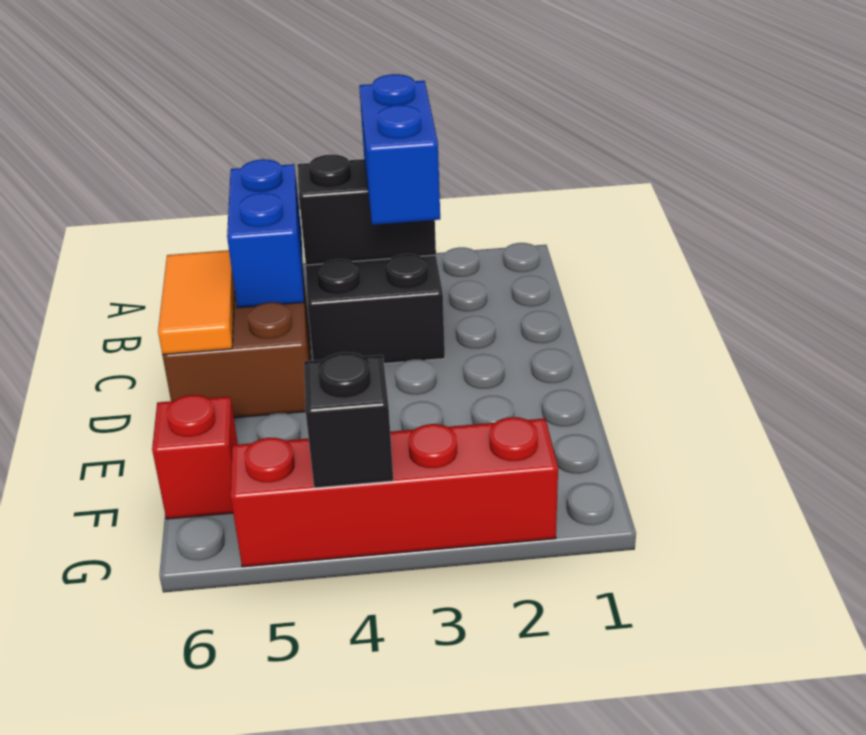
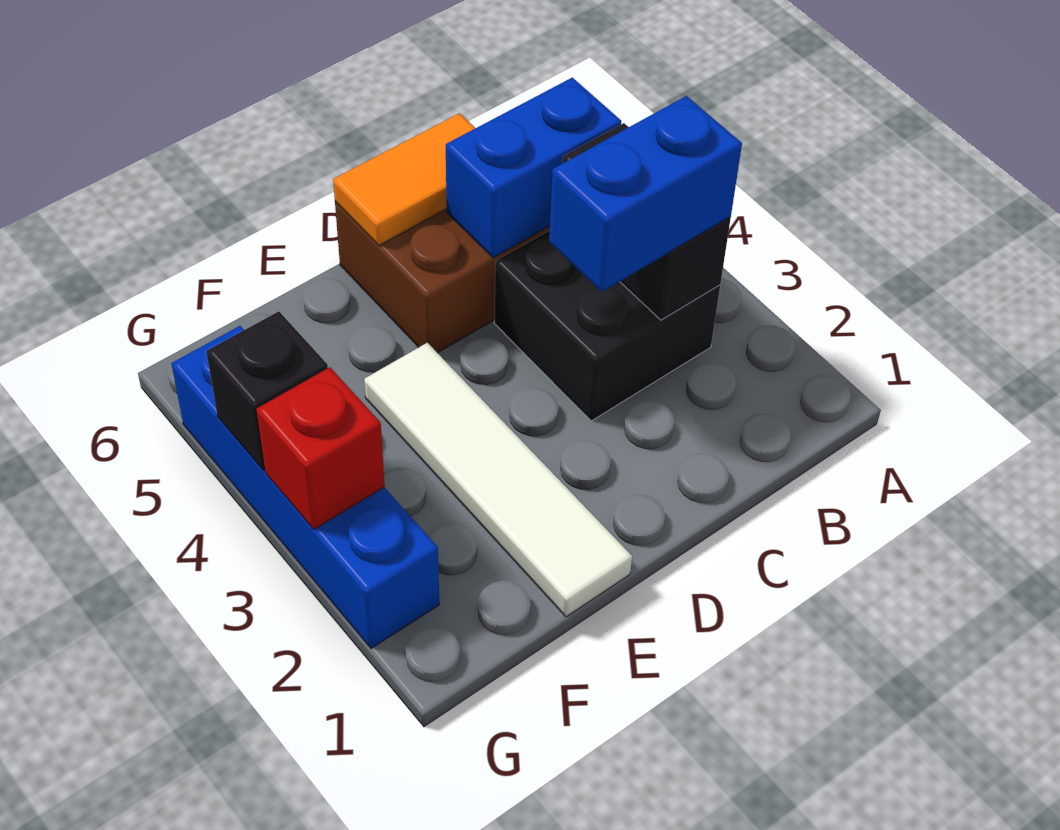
none -> white tile E1:E4 level 1
red brick F6 level 1 -> red brick G3 level 2
red brick G2:G5 level 1 -> blue brick G2:G5 level 1

